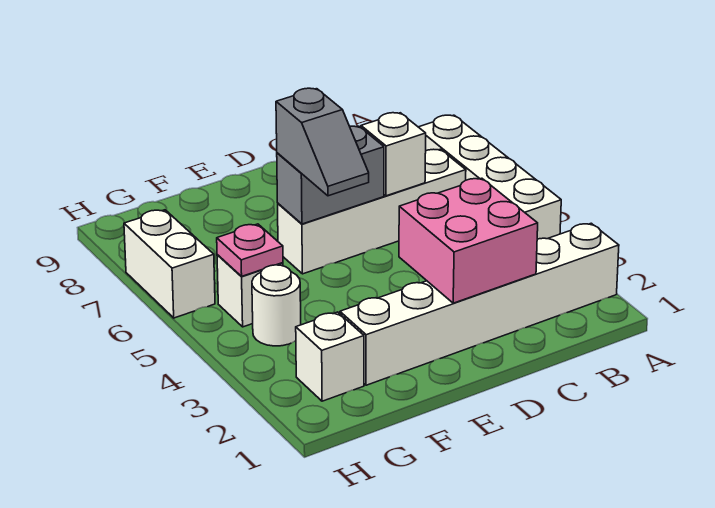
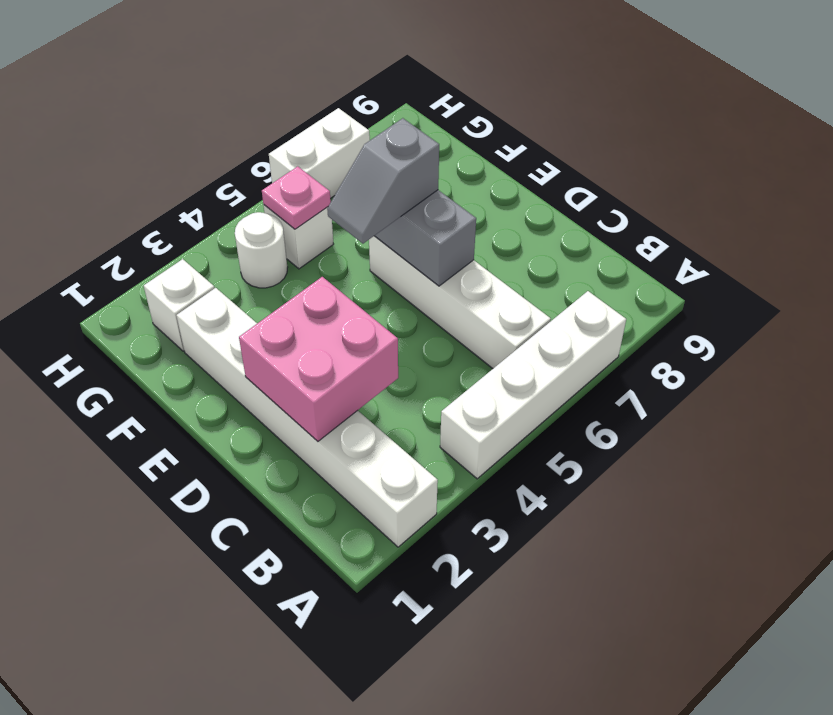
white brick C6 level 2 -> none

